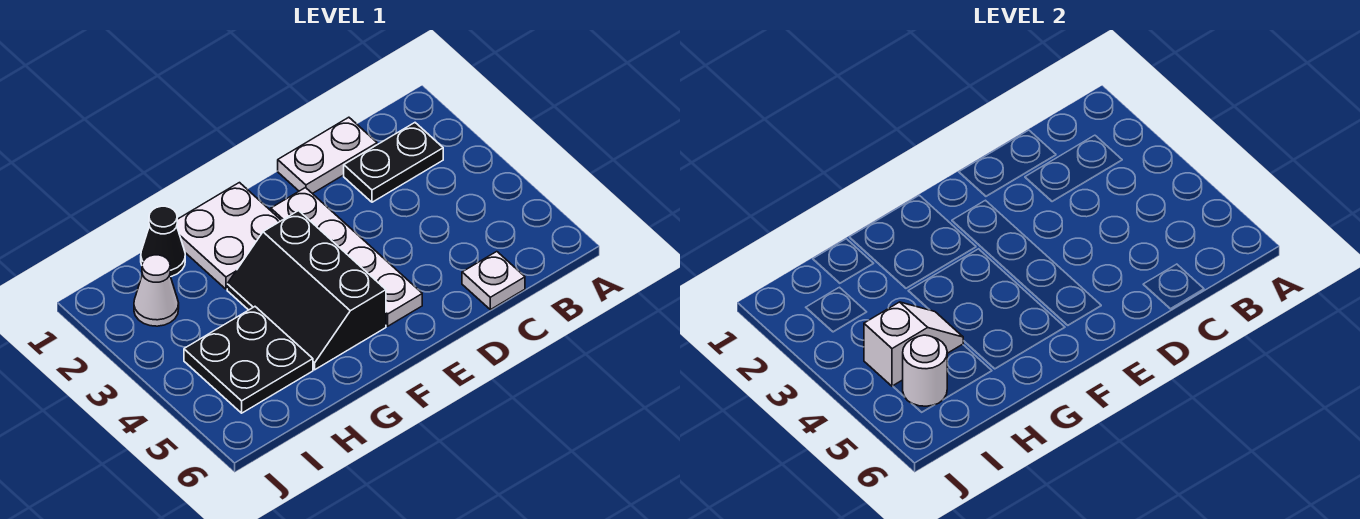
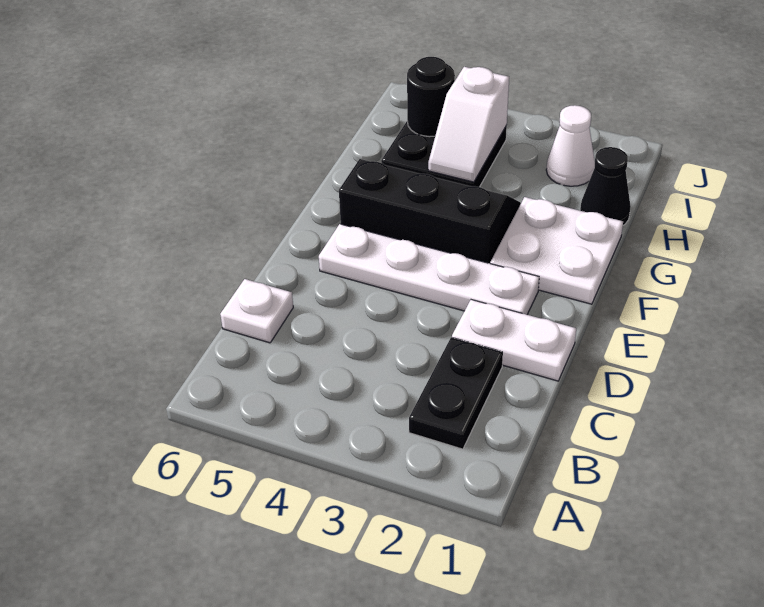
white plate C1:D1 level 1 -> white plate D1:D2 level 1
white round brick I5 level 2 -> black round brick I5 level 2

